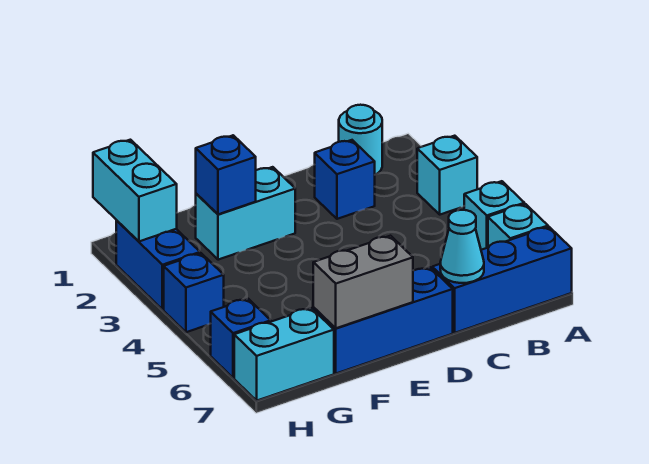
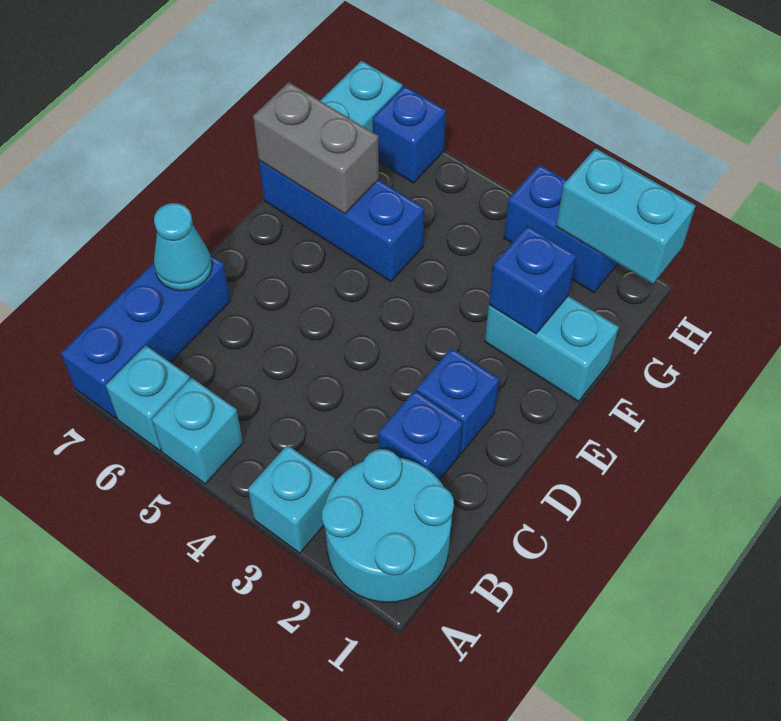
cyan round brick B1 level 1 -> cyan round brick A1:B2 level 1
blue brick D7:F7 level 1 -> blue brick F5:F7 level 1
cyan brick E2:F2 level 1 -> cyan brick F1:F2 level 1
grey brick E7:F7 level 2 -> grey brick F6:F7 level 2
blue brick H4 level 1 -> blue brick D2 level 1

